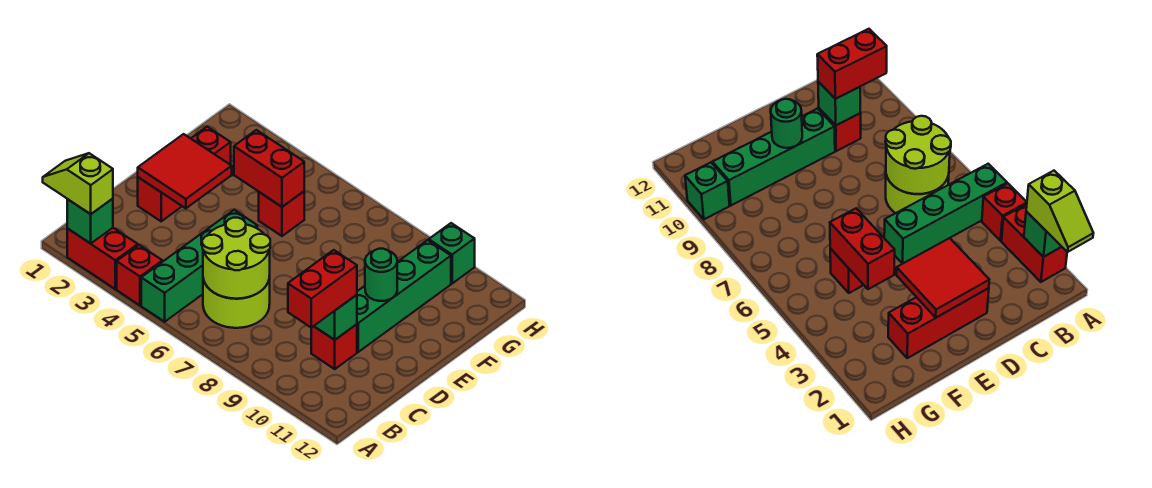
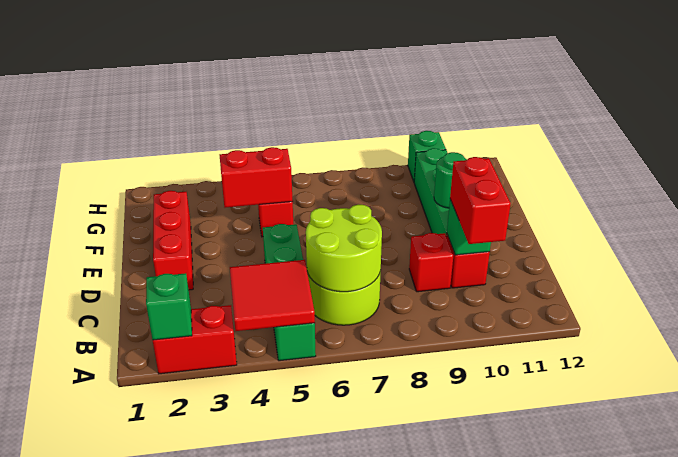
lime slope A1:A2 level 3 top 2 -> none
red brick A4 level 1 -> red brick C9 level 1
red tile D2:E3 level 2 -> red tile A4:B5 level 2

